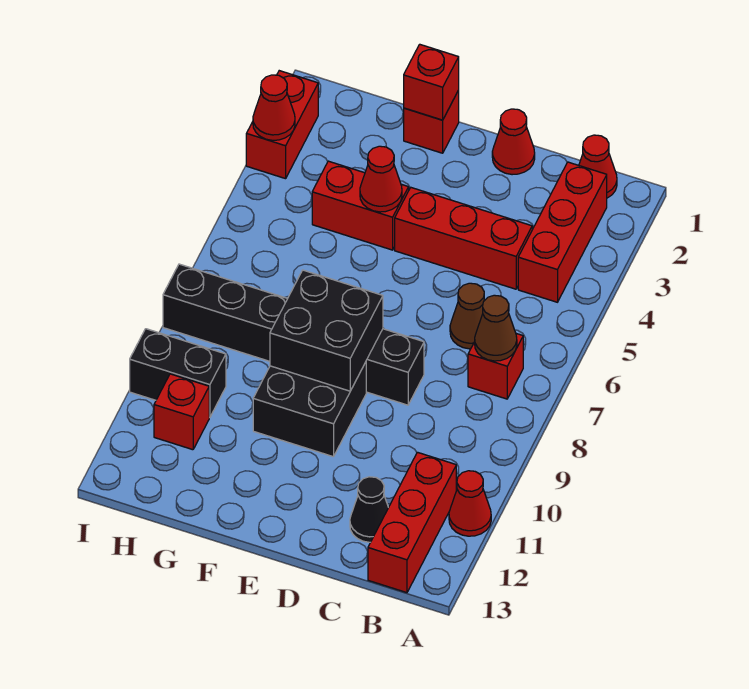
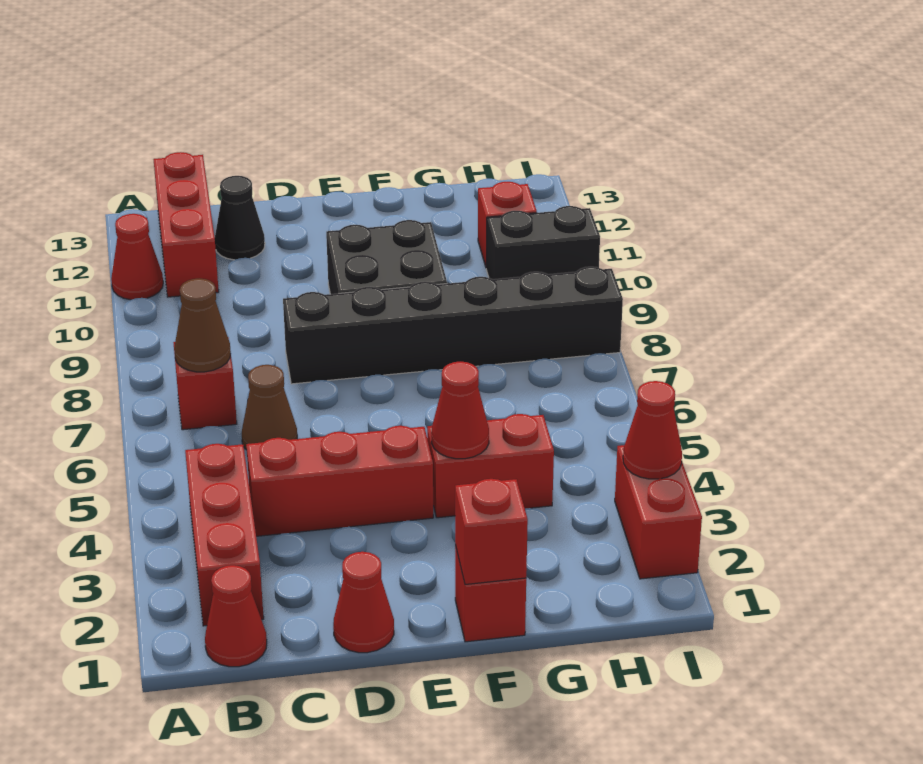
black brick E8:F9 level 2 -> none

